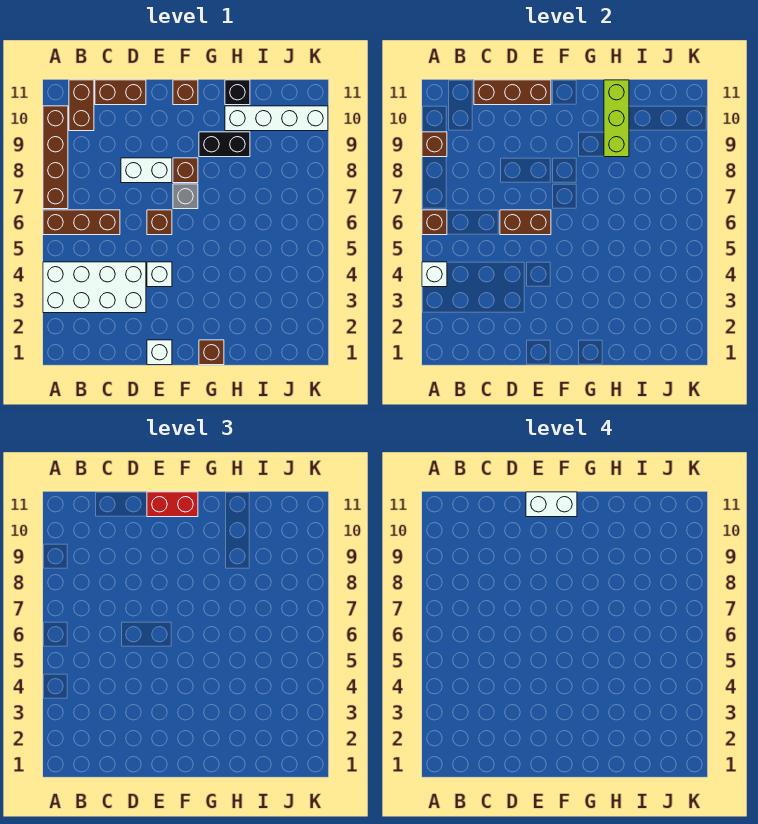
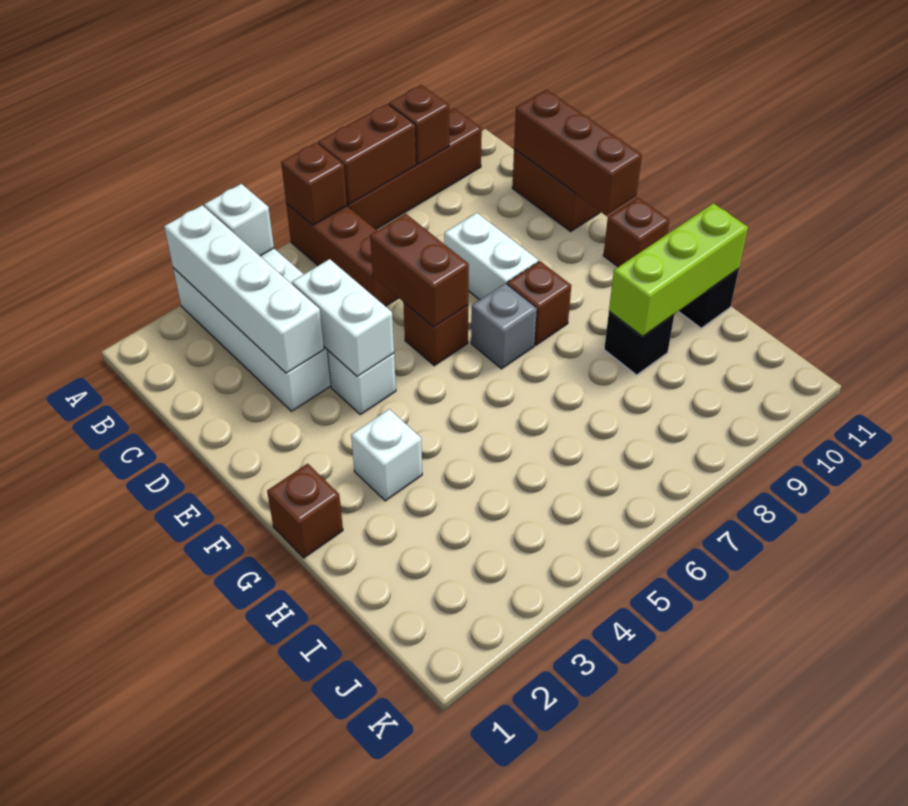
brown brick B10:B11 level 1 -> brown brick A7:A8 level 2
white brick E1 level 1 -> white brick G3 level 1
red brick E11:F11 level 3 -> none
white brick E11:F11 level 4 -> white brick D4:E4 level 2
black brick G9:H9 level 1 -> black brick H9 level 1
white brick H10:K10 level 1 -> white brick A3:D3 level 2

